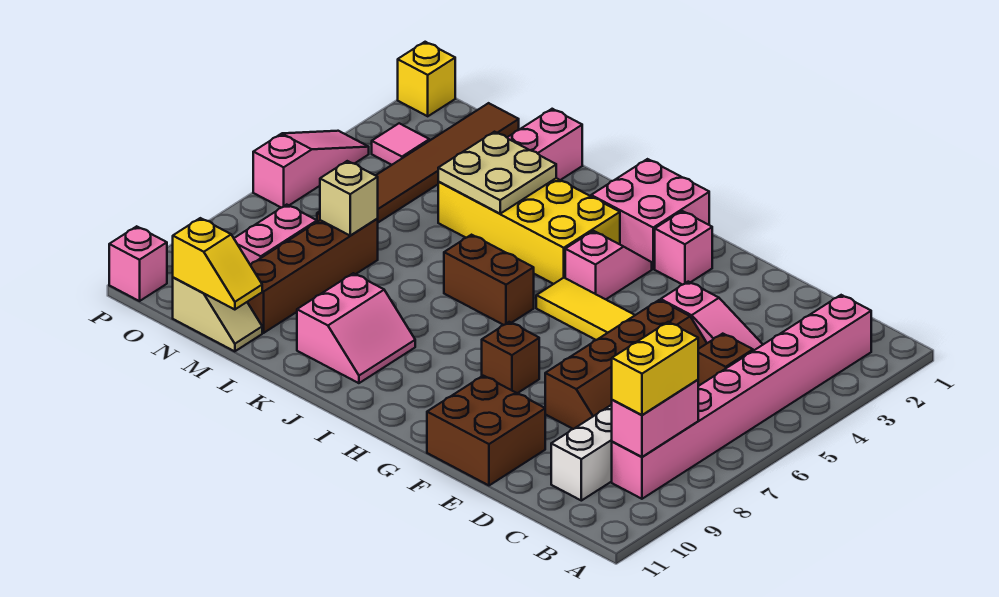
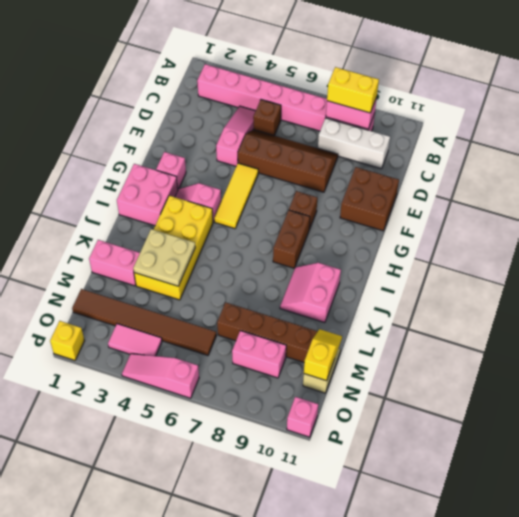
brown brick I6:J6 level 1 -> brown brick H8:I8 level 1
pink slope J9:K10 level 1 top K -> pink slope J9:K10 level 1 top 10
tan brick M7 level 2 -> none
pink tile O3 level 1 -> pink tile O3:O4 level 1

